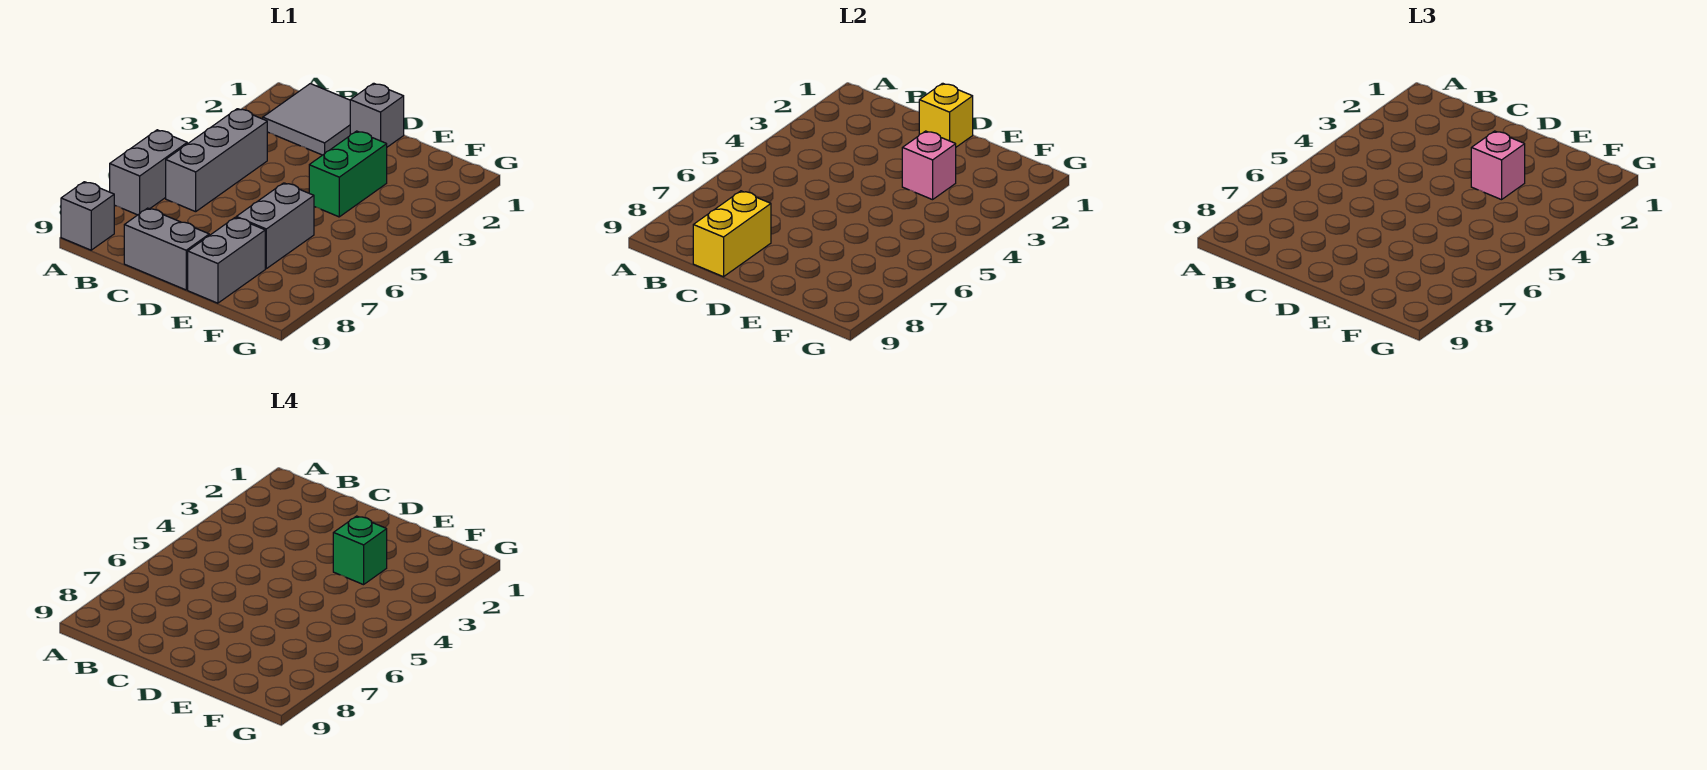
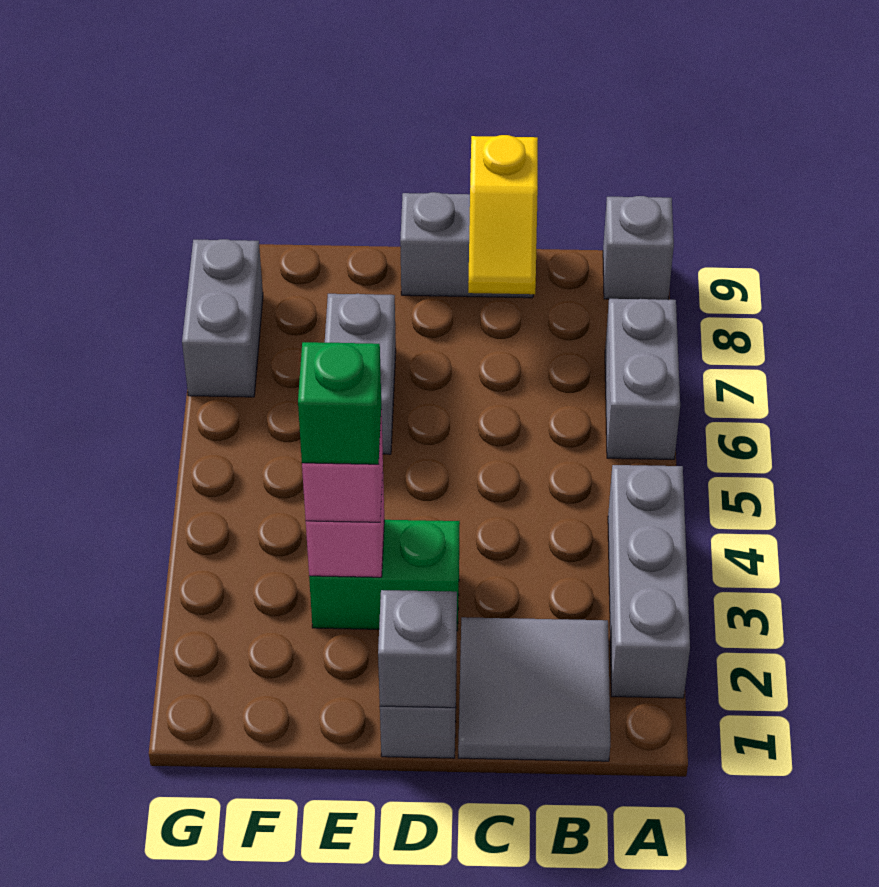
grey brick B4:B6 level 1 -> grey brick A2:A4 level 1
yellow brick C8:C9 level 2 -> yellow slope C8:C9 level 2 top 9
yellow brick D1 level 2 -> grey brick D1 level 2
green brick E3:E4 level 1 -> green brick D3:E3 level 1
grey brick E8:E9 level 1 -> grey brick G7:G8 level 1

